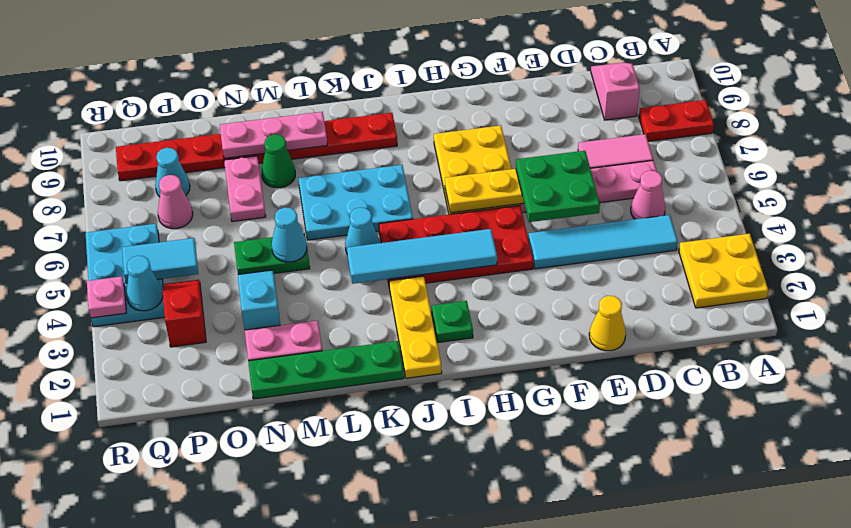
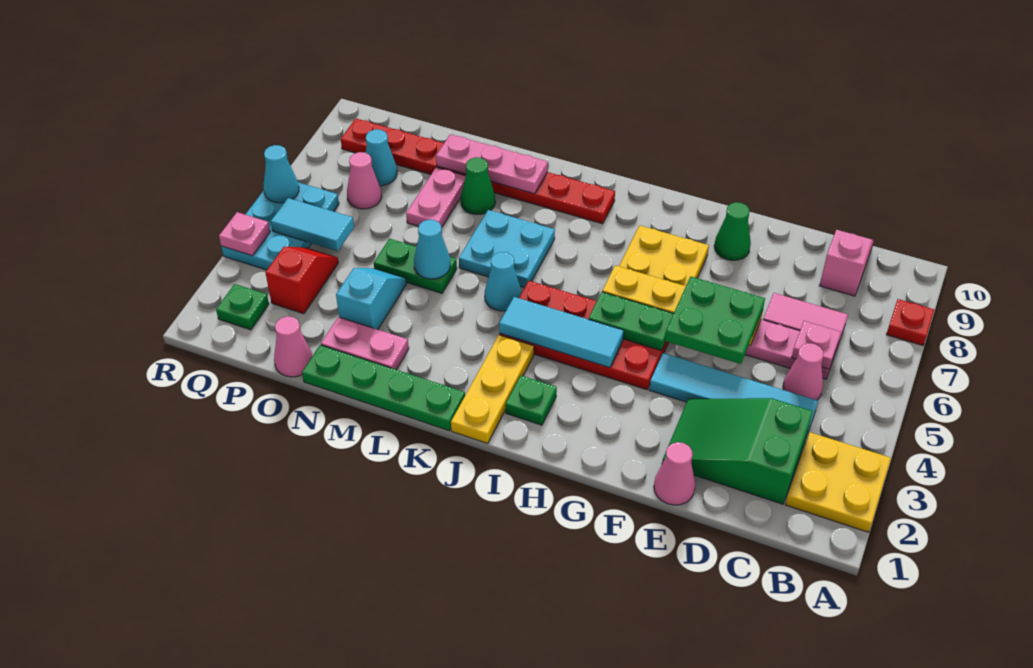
red plate A8:B8 level 1 -> red plate A8 level 1
none -> green slope C2:E3 level 1 top C
none -> pink plate C6 level 2
yellow cone E1 level 1 -> pink cone E1 level 1
none -> green cone F9 level 1
none -> green plate G5:H5 level 2
cyan tile H4:K4 level 2 -> cyan tile H4:J4 level 2
cyan plate J6:L7 level 1 -> cyan plate K6:L7 level 1
none -> pink cone O1 level 1
none -> green plate Q2 level 1
cyan cone Q4 level 2 -> cyan cone R6 level 2

